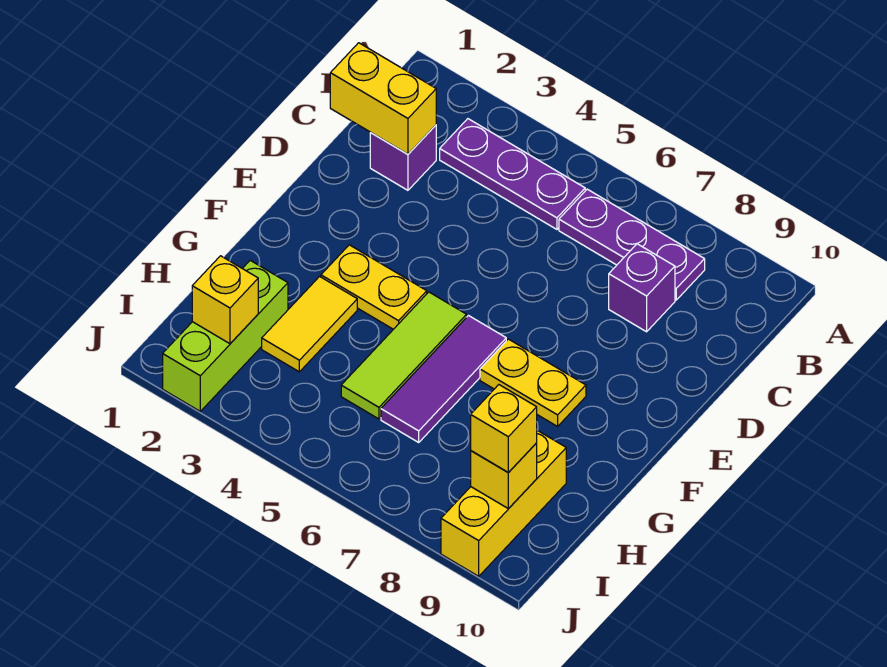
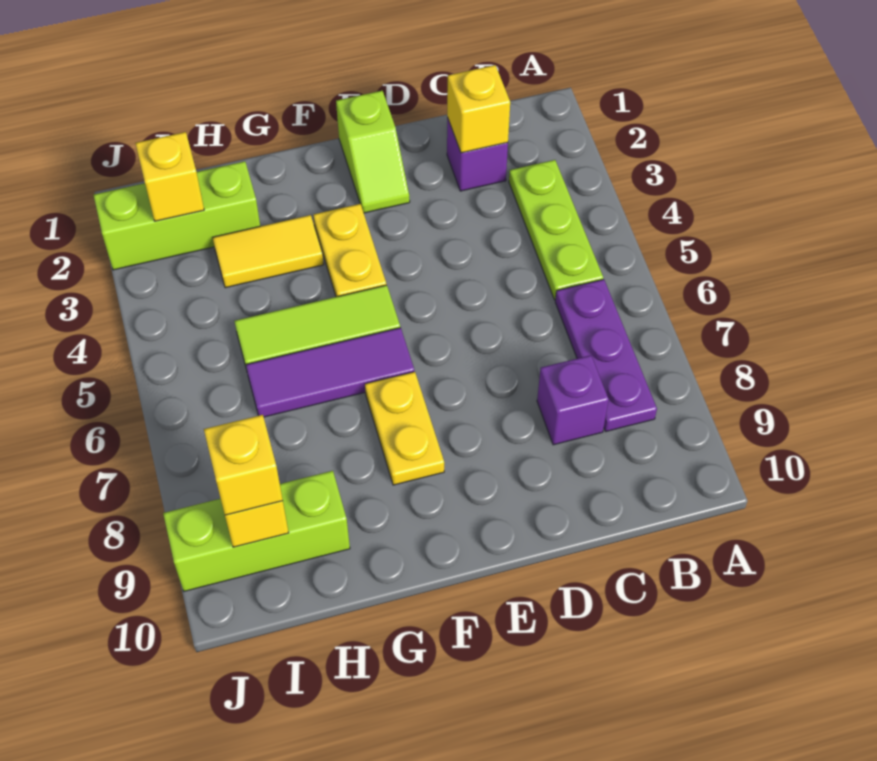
purple plate B3:B5 level 1 -> lime plate B3:B5 level 1
yellow brick C1:C2 level 2 -> yellow brick C2 level 2
none -> lime slope E1:E2 level 1 top 1
yellow brick H9:J9 level 1 -> lime brick H9:J9 level 1

